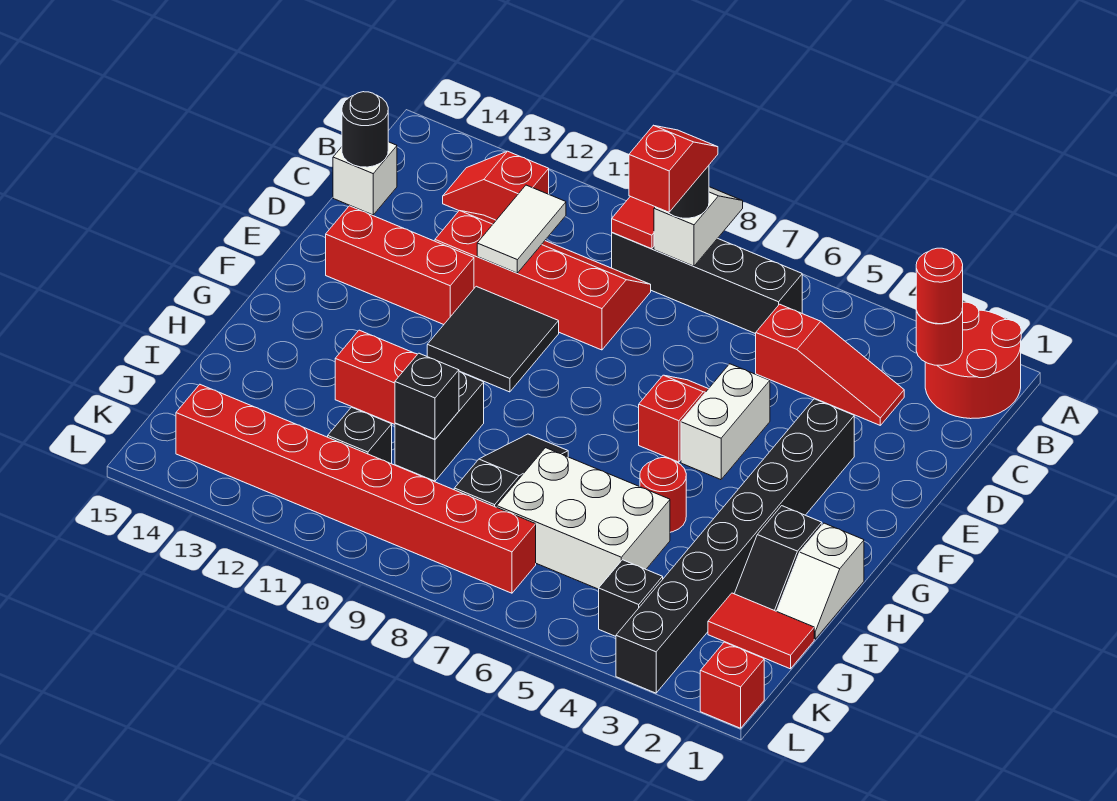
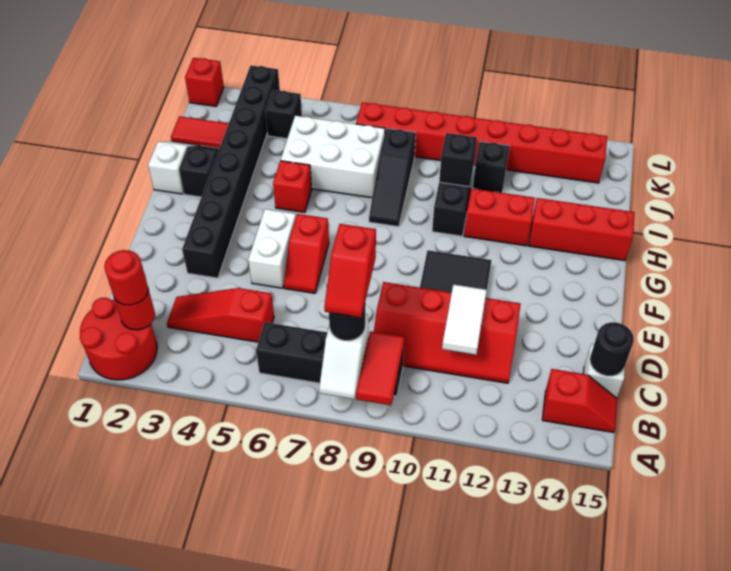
red slope B12:B13 level 1 top 12 -> red slope B14:B15 level 1 top 14
red brick E12:E14 level 1 -> red brick H13:H15 level 1
red round brick H5 level 1 -> red brick H5 level 1

